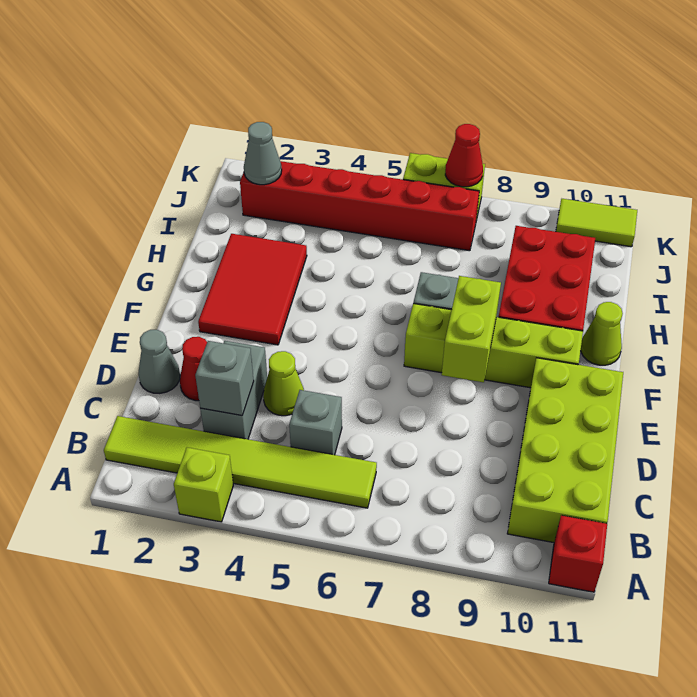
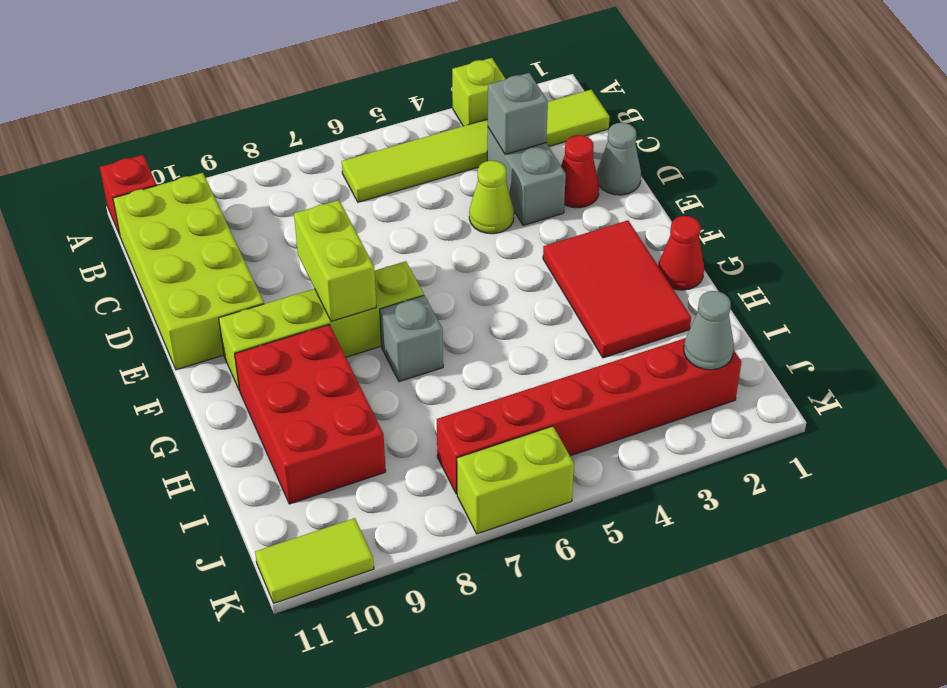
grey brick C5 level 1 -> none
lime cone G11 level 1 -> none
red cone K7 level 2 -> red cone G1 level 1

